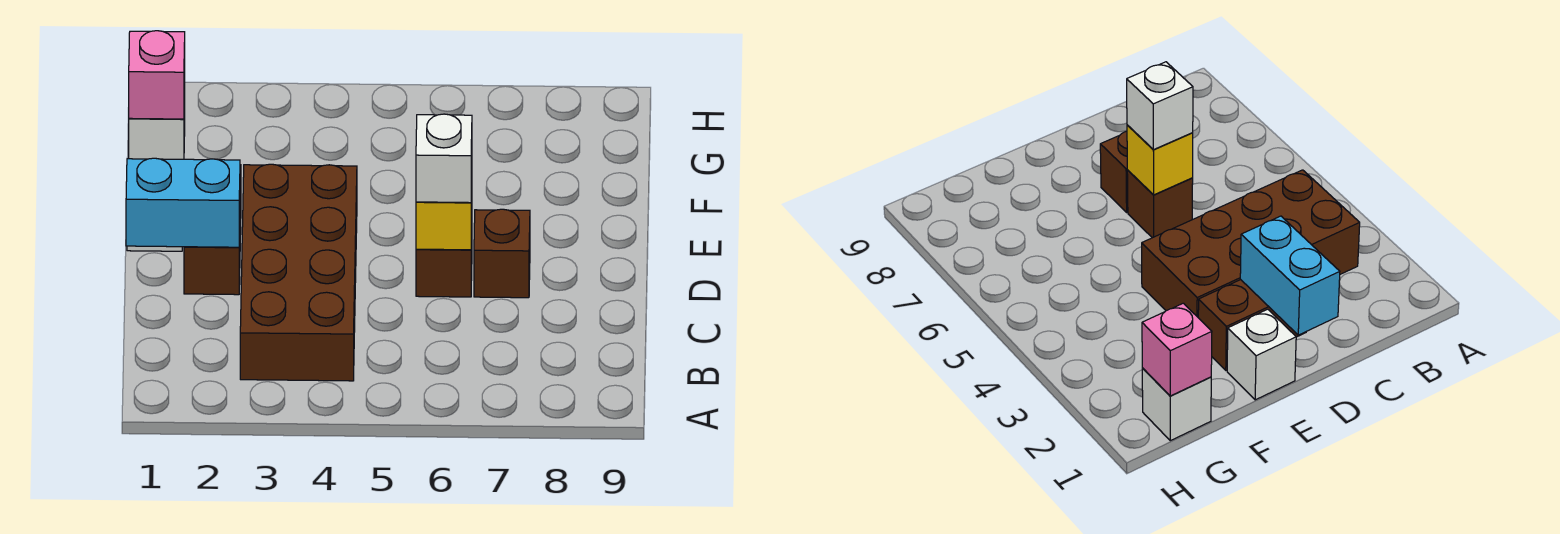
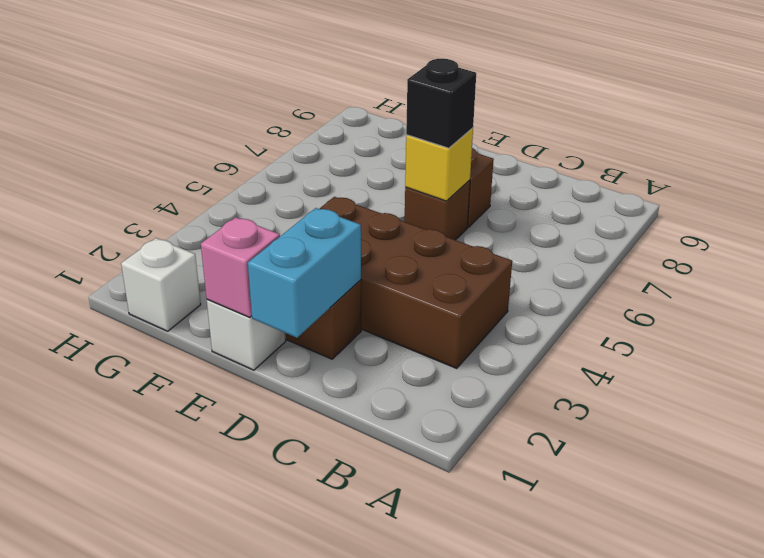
white brick D6 level 3 -> black brick D6 level 3
pink brick G1 level 2 -> pink brick E1 level 2

